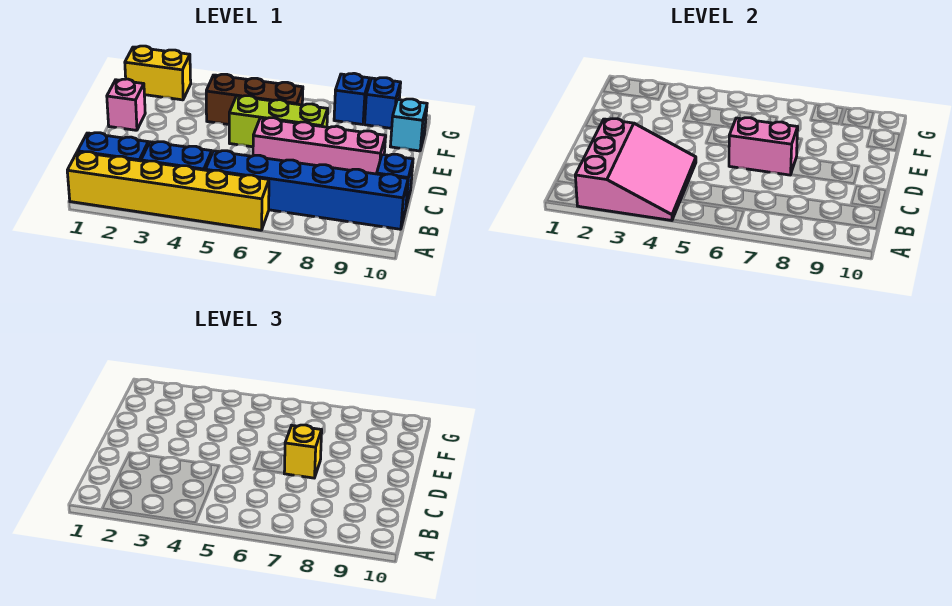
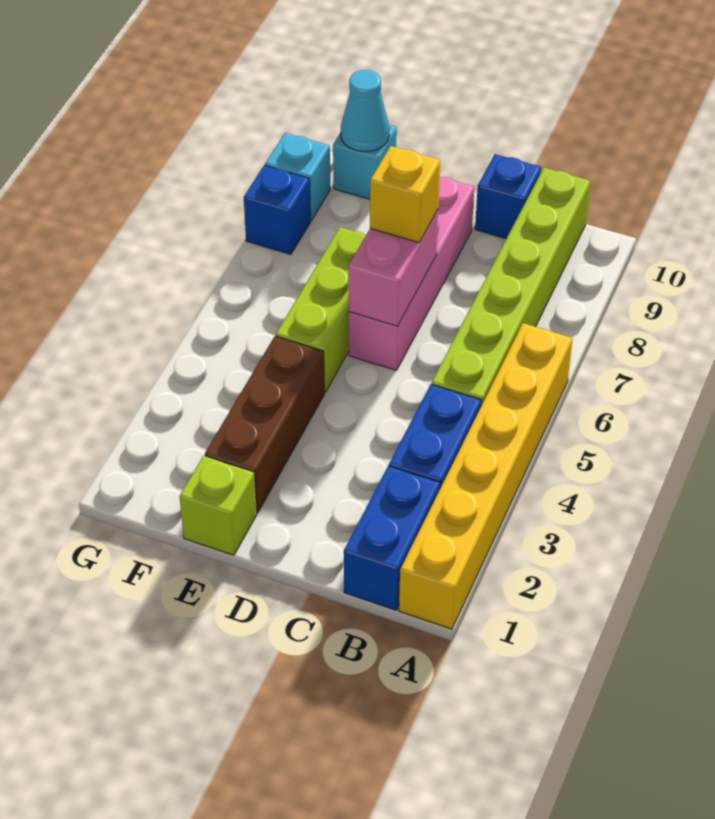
pink slope A2:C4 level 2 top 2 -> none
blue brick B5:B10 level 1 -> lime brick B5:B10 level 1
pink brick E1 level 1 -> lime brick E1 level 1
brown brick F4:F6 level 1 -> brown brick E2:E4 level 1
none -> cyan cone F10 level 2
yellow brick G1:G2 level 1 -> none
blue brick G9 level 1 -> cyan brick G9 level 1

